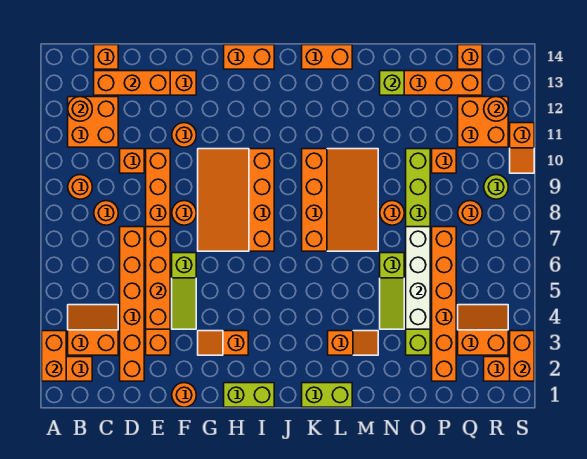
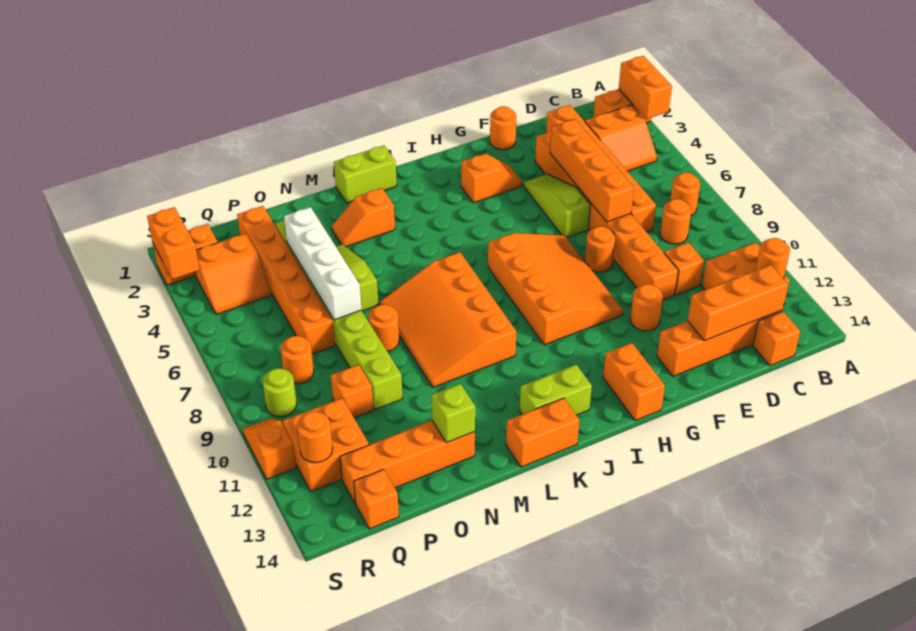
orange round brick B9 level 1 -> orange round brick B7 level 1
lime brick H1:I1 level 1 -> lime brick J13:K13 level 1
orange brick H14:I14 level 1 -> orange brick H13:H14 level 1

